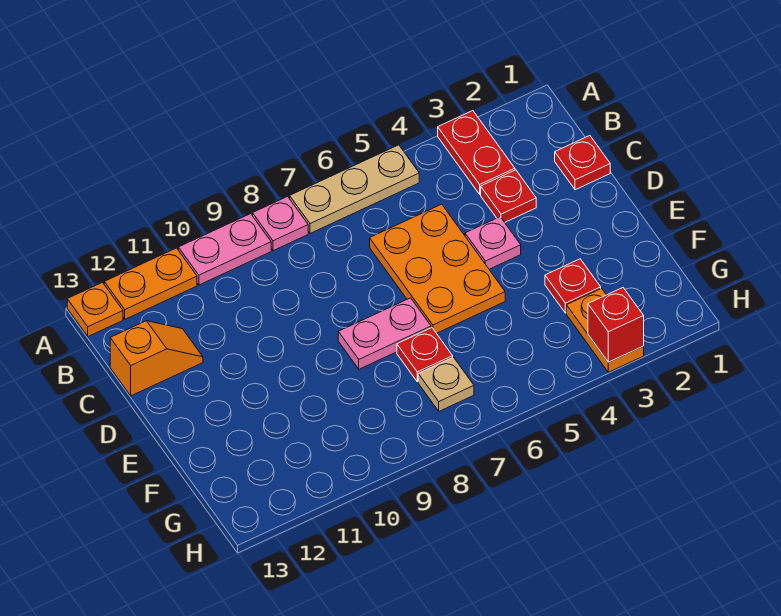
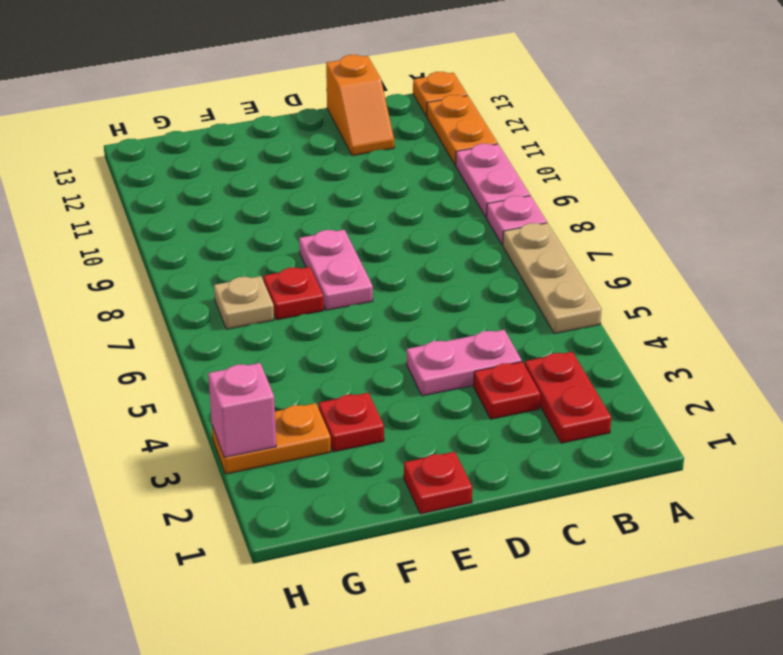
red plate A3:B3 level 1 -> red plate B2:B3 level 1
red plate C1 level 1 -> red plate E1 level 1
orange plate C5:E6 level 1 -> none
pink plate D4 level 1 -> pink plate C4:D4 level 1
red brick H3 level 2 -> pink brick H3 level 2

